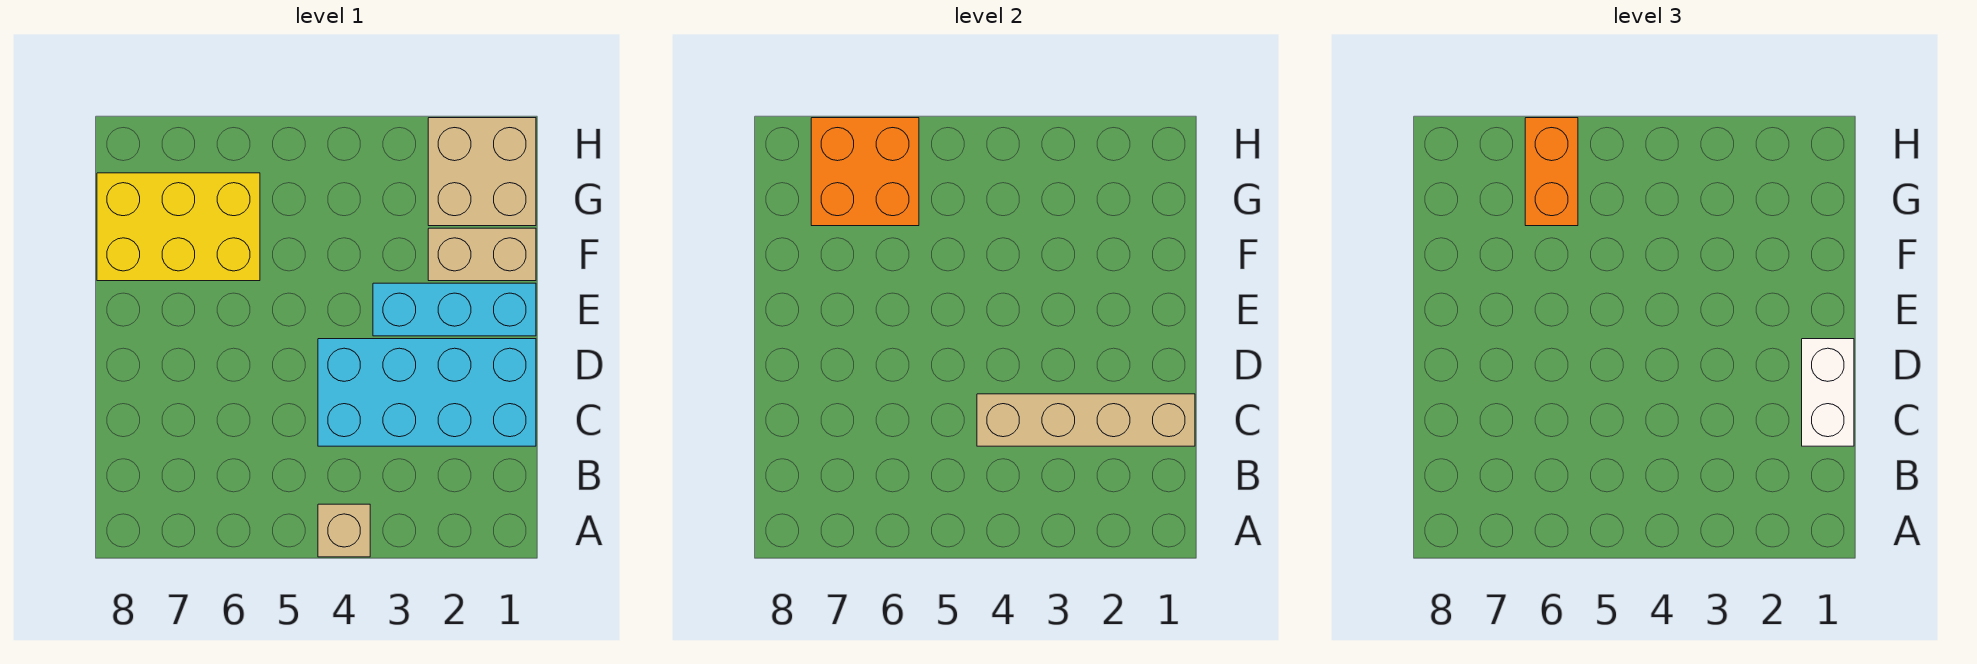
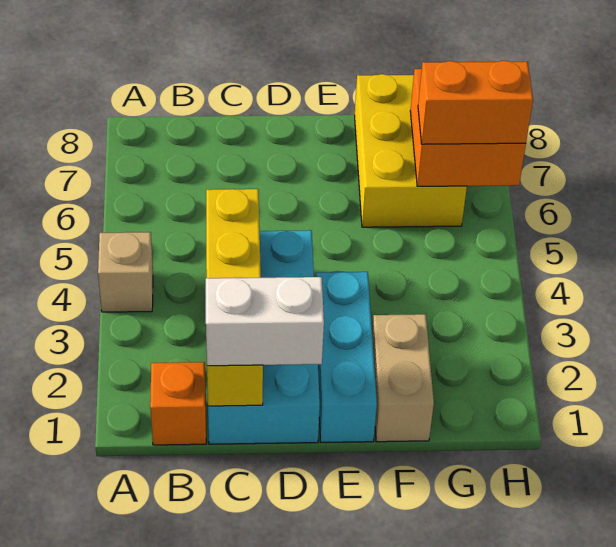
none -> orange brick B1 level 1
tan brick C1:C4 level 2 -> yellow brick C1:C4 level 2
tan brick G1:H2 level 1 -> none

